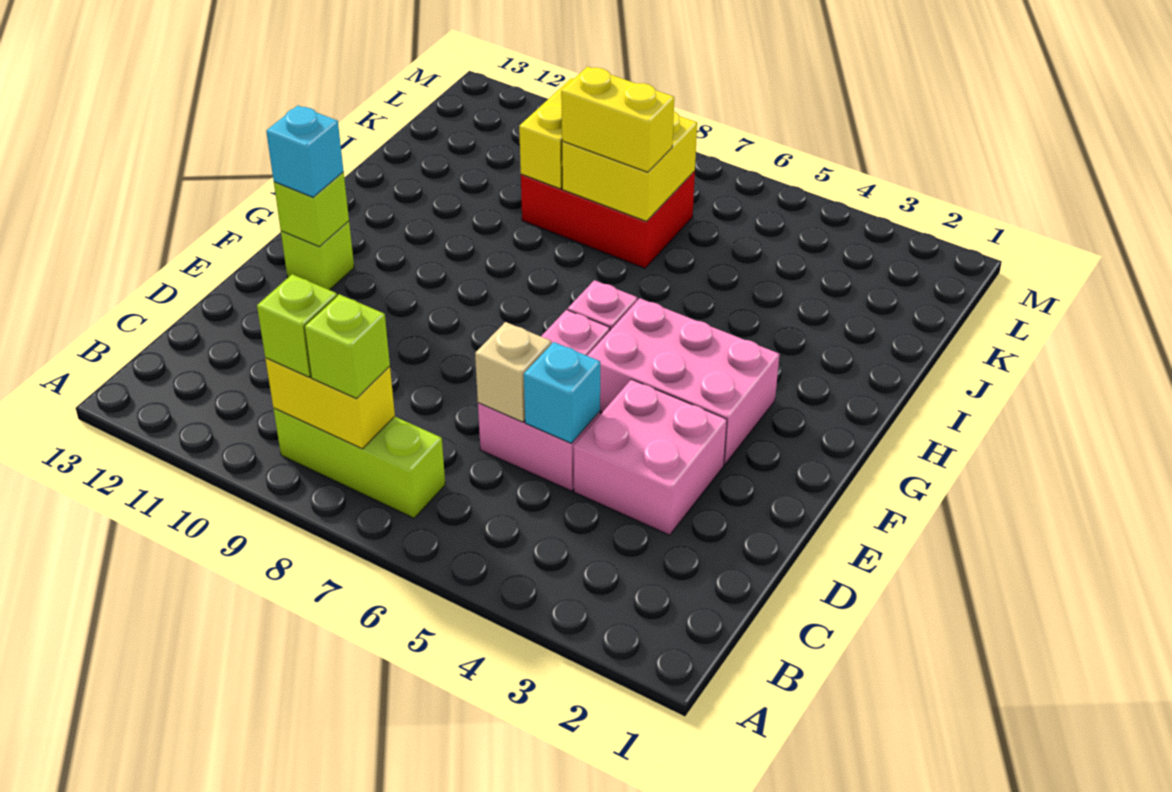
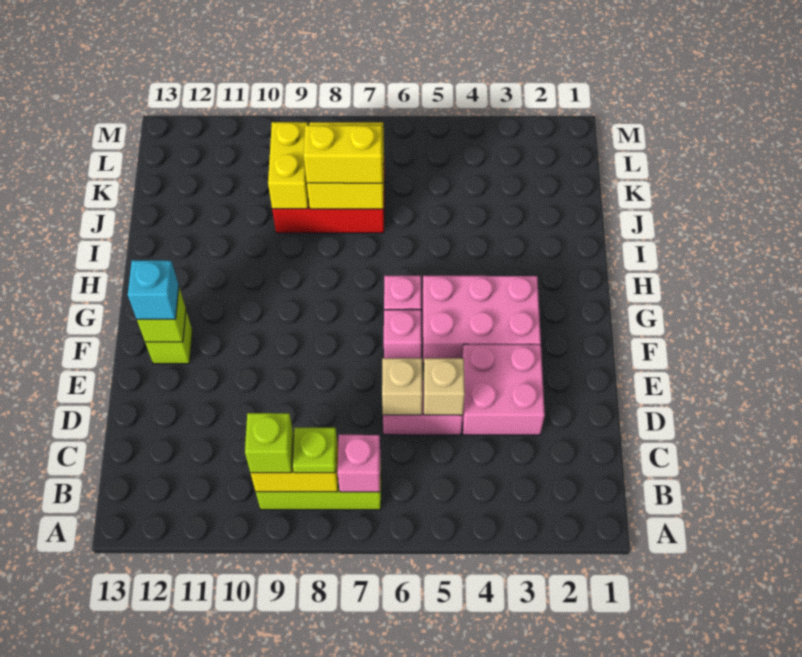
none -> pink brick B7 level 2
lime brick B8 level 3 -> lime plate B8 level 3
cyan brick D5 level 2 -> tan brick D5 level 2

